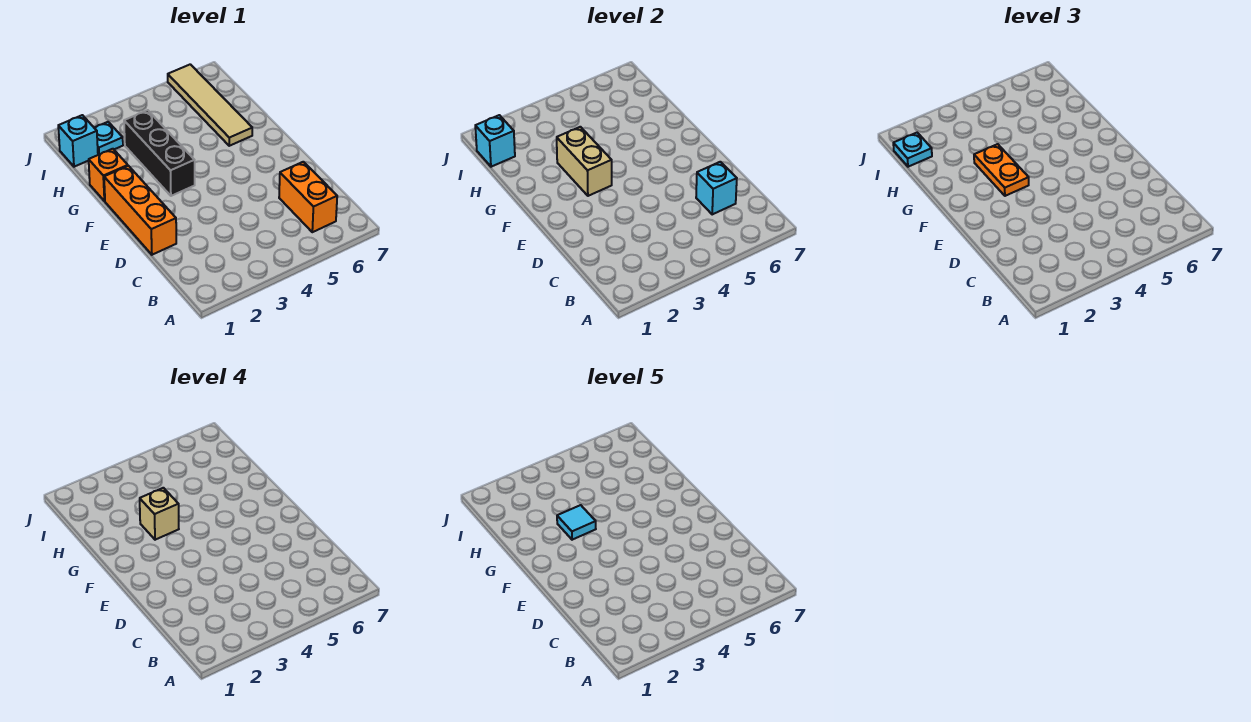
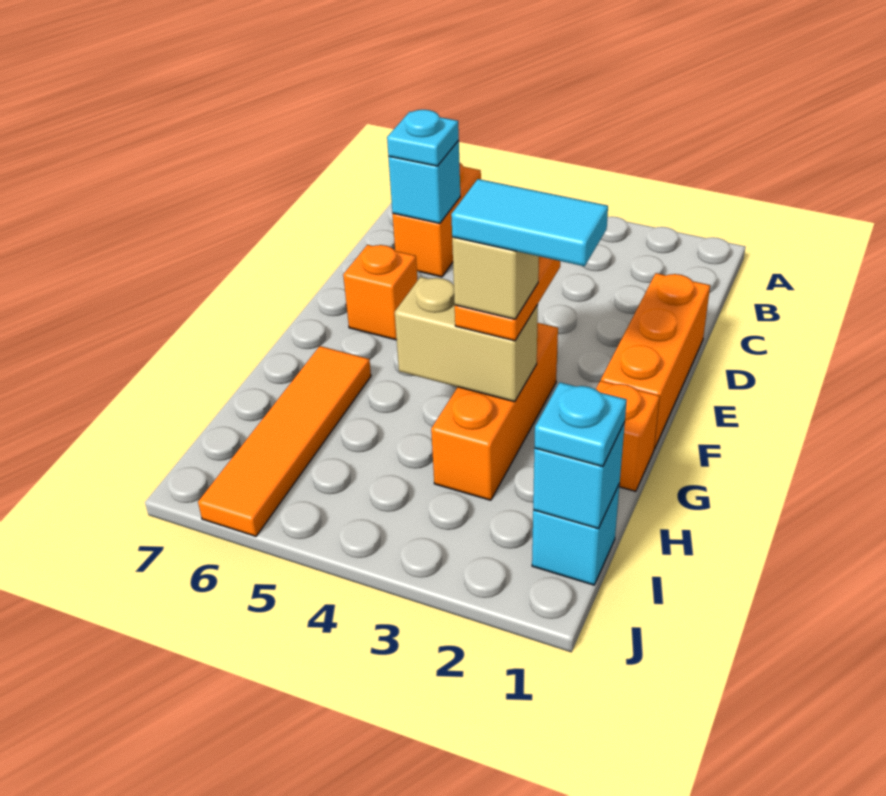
none -> orange brick E6 level 1
black brick F3:H3 level 1 -> orange brick F3:H3 level 1
tan brick F3:G3 level 2 -> tan brick G3:G4 level 2
cyan tile G3 level 5 -> cyan tile G2:G3 level 5
tan tile G6:J6 level 1 -> orange tile G6:J6 level 1
cyan plate I2 level 1 -> cyan plate C6 level 3

